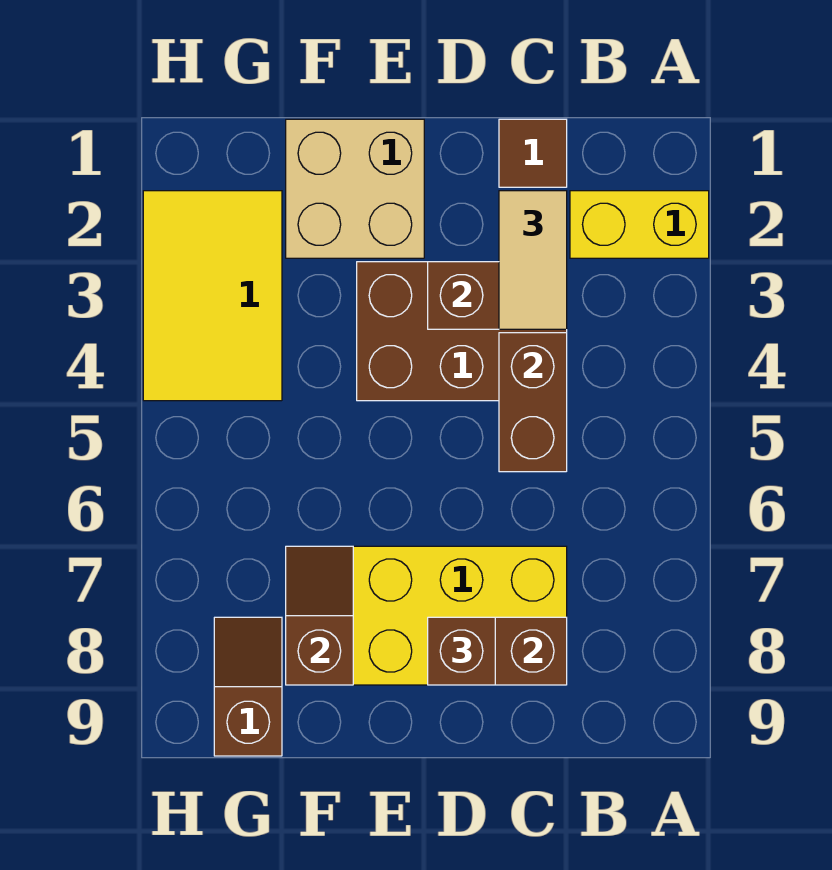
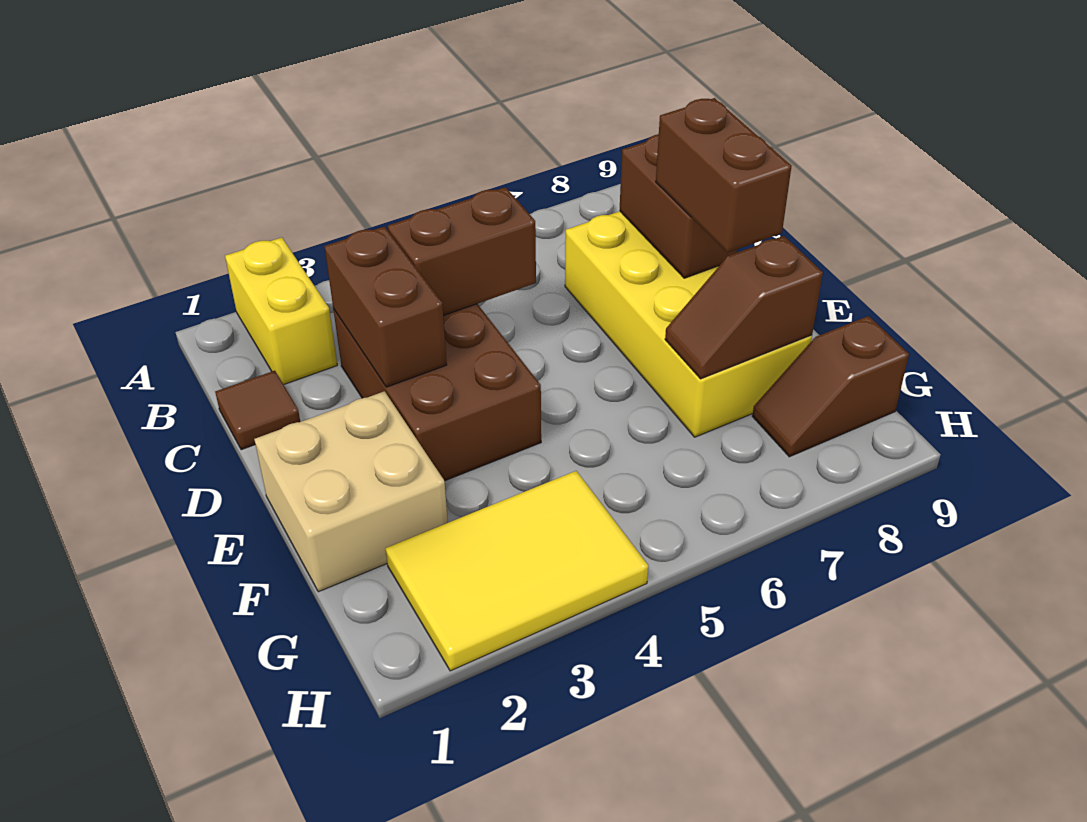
tan tile C2:C3 level 3 -> none
brown brick D8 level 3 -> brown brick D8:E8 level 3

